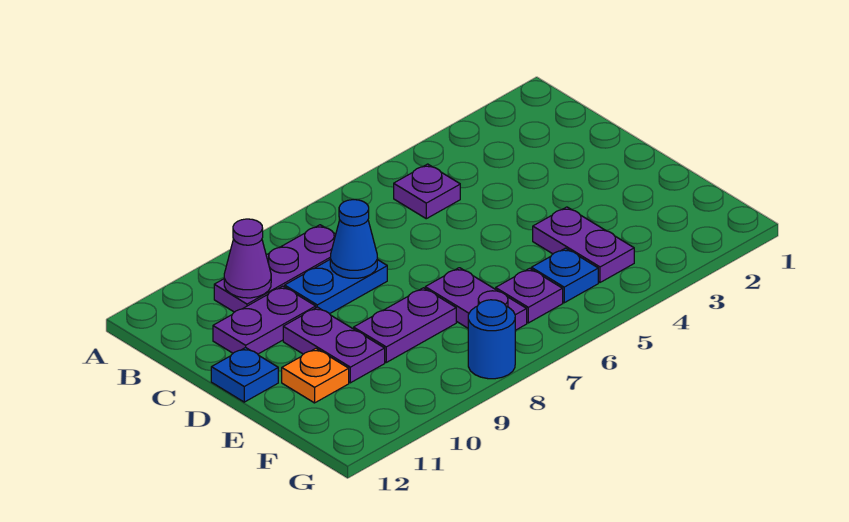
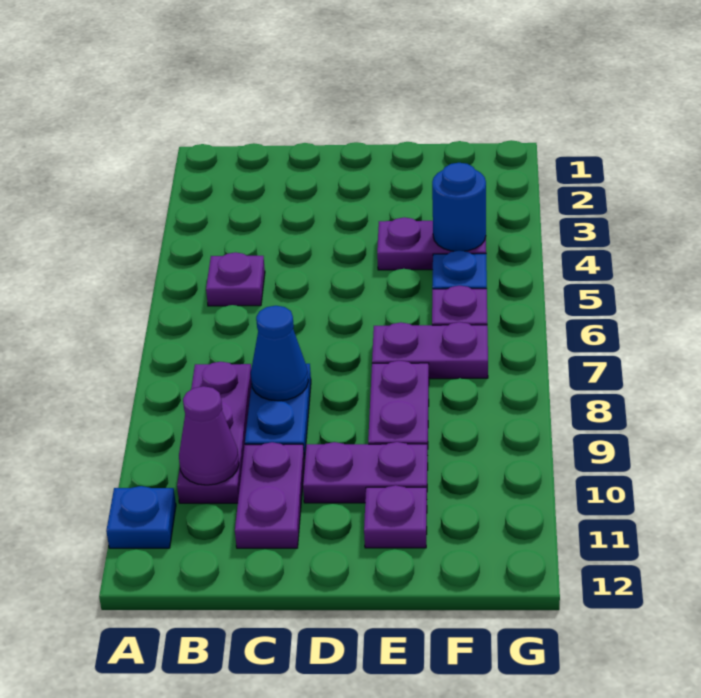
blue plate D12 level 1 -> blue plate A11 level 1
orange plate E11 level 1 -> purple plate E11 level 1
blue round brick G8 level 1 -> blue round brick F4 level 2

